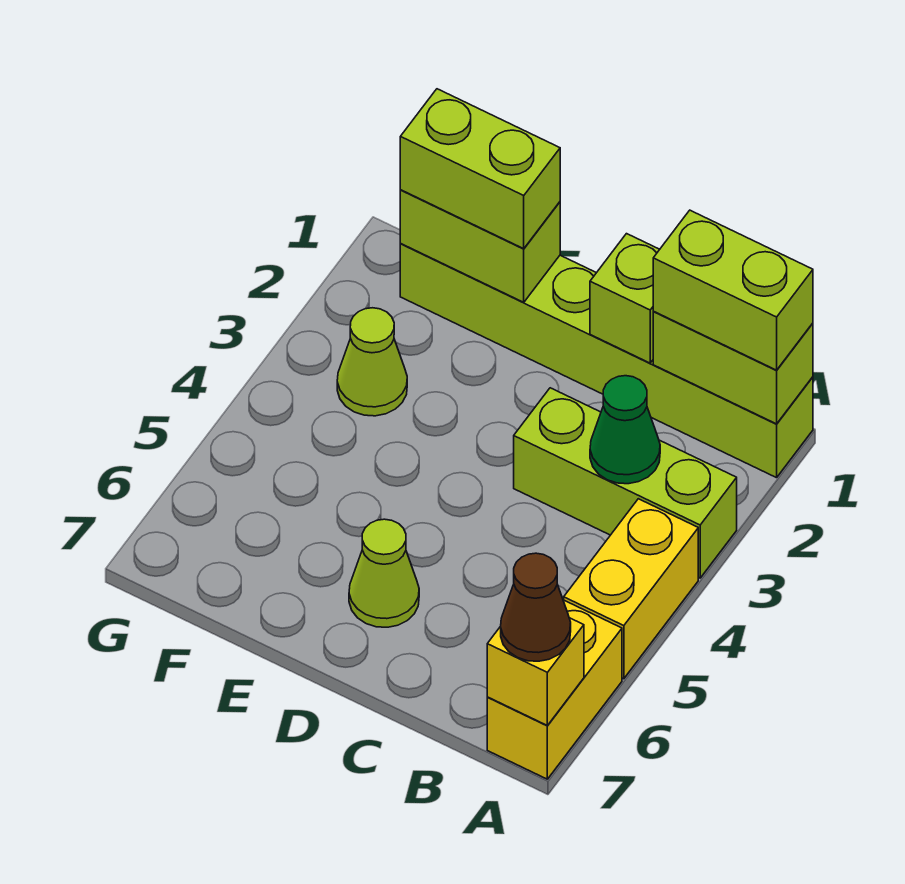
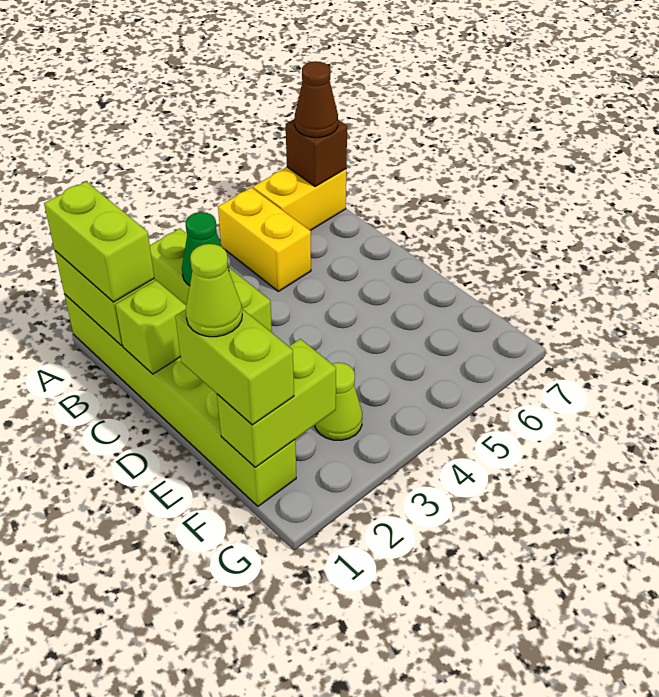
yellow brick A4:A5 level 1 -> yellow brick A5:B5 level 1
yellow brick A7 level 2 -> brown brick A7 level 2
lime cone D6 level 1 -> lime cone E1 level 4
lime brick E1:F1 level 2 -> lime brick F1:F2 level 2

